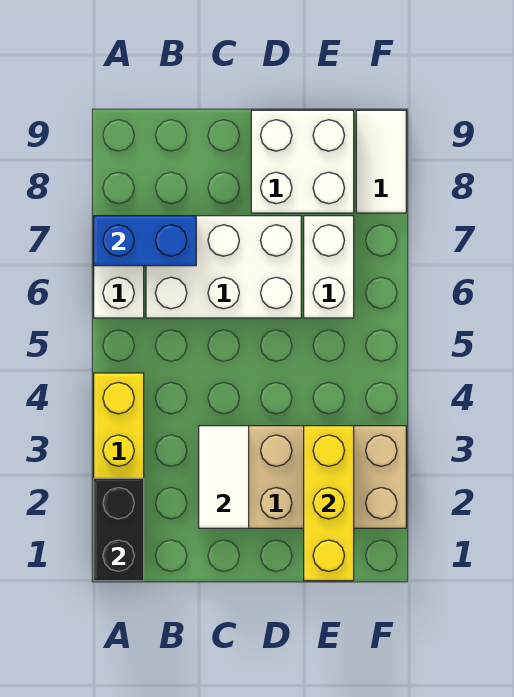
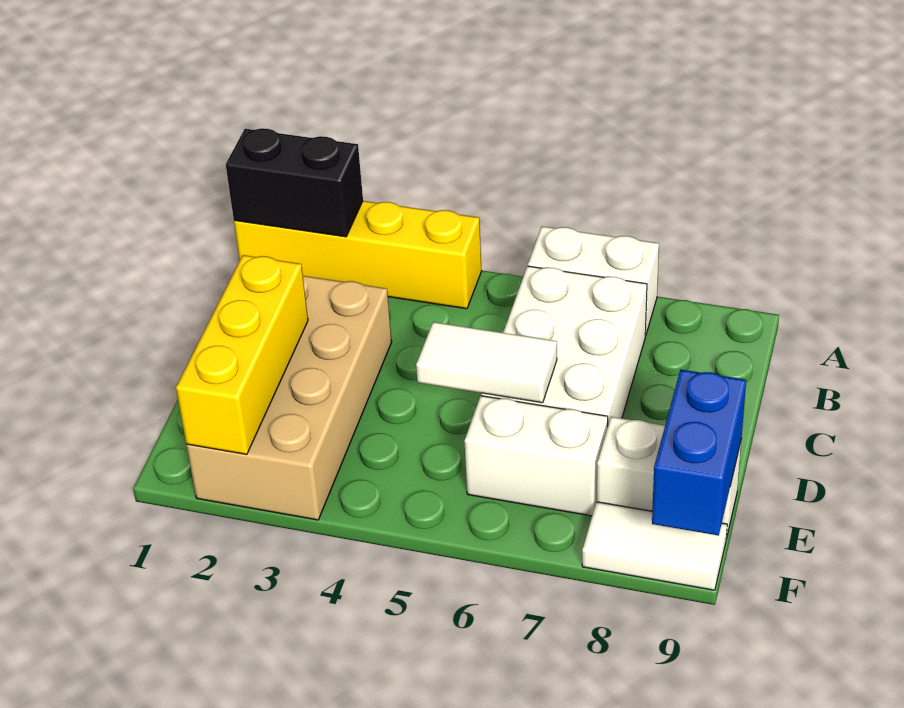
blue brick A7:B7 level 2 -> blue brick E9:F9 level 2
white tile C2:C3 level 2 -> white tile D5:D6 level 2
white brick D8:E9 level 1 -> white brick E8:E9 level 1
yellow brick E1:E3 level 2 -> yellow brick D2:F2 level 2

